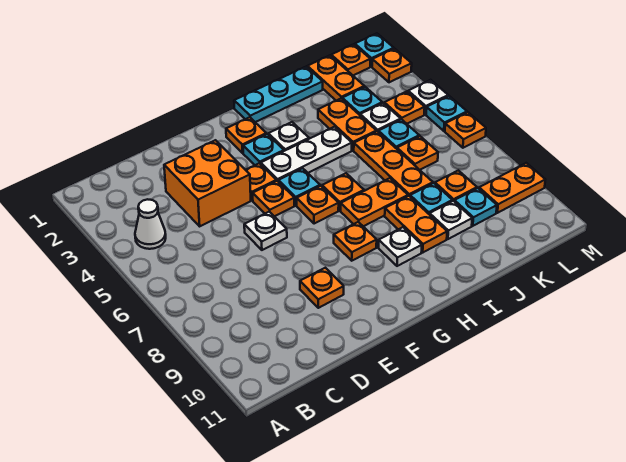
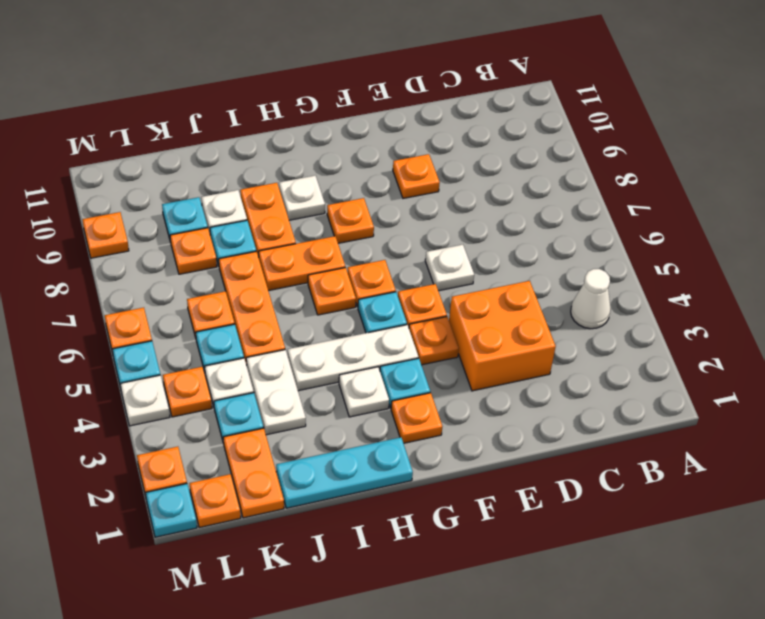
orange plate J3:J4 level 1 -> white plate J3:J4 level 1
orange plate L9:M9 level 1 -> orange plate M9 level 1

